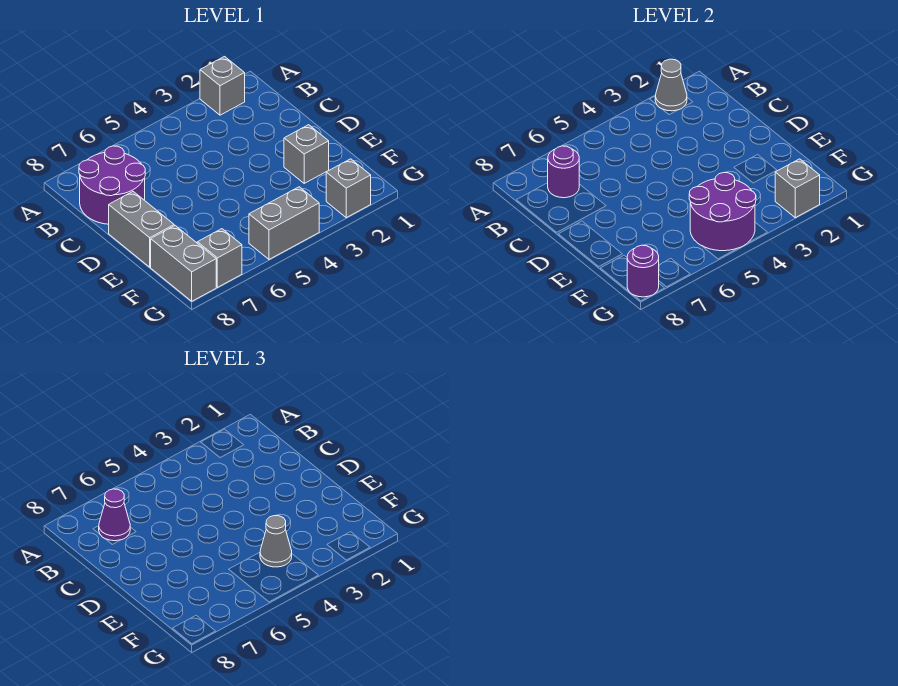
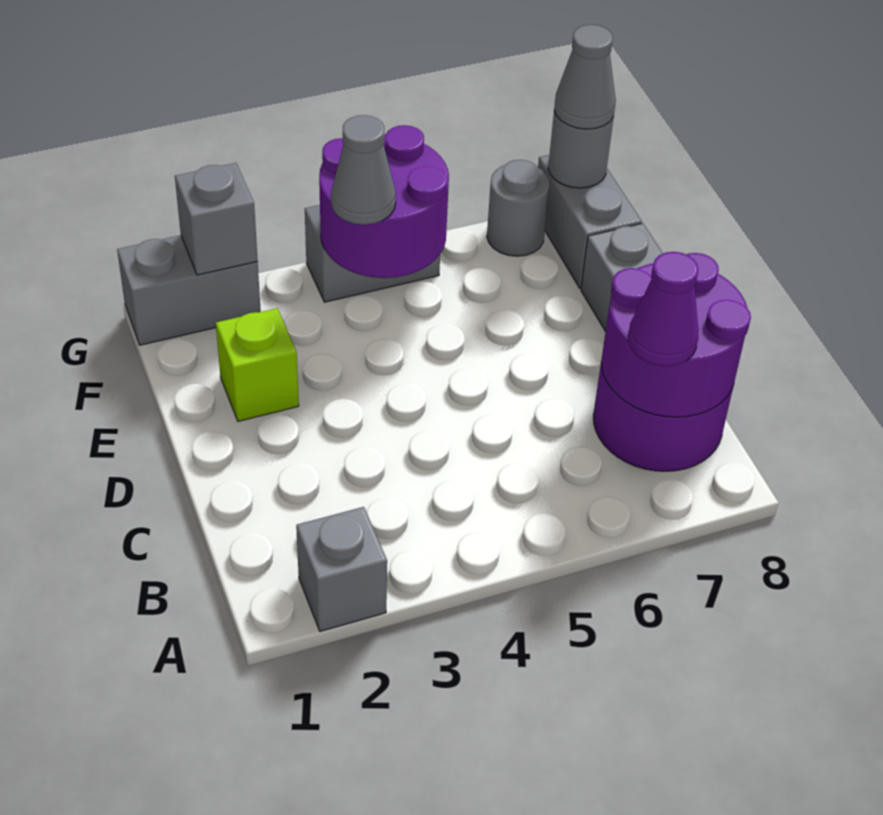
grey cone A2 level 2 -> grey cone G8 level 3
purple round brick B7 level 2 -> purple round brick B7:C8 level 2
grey brick E2 level 1 -> lime brick E2 level 1
grey brick G2 level 1 -> grey brick G1:G2 level 1
grey brick G7 level 1 -> grey round brick G7 level 1
purple round brick G8 level 2 -> grey round brick G8 level 2

